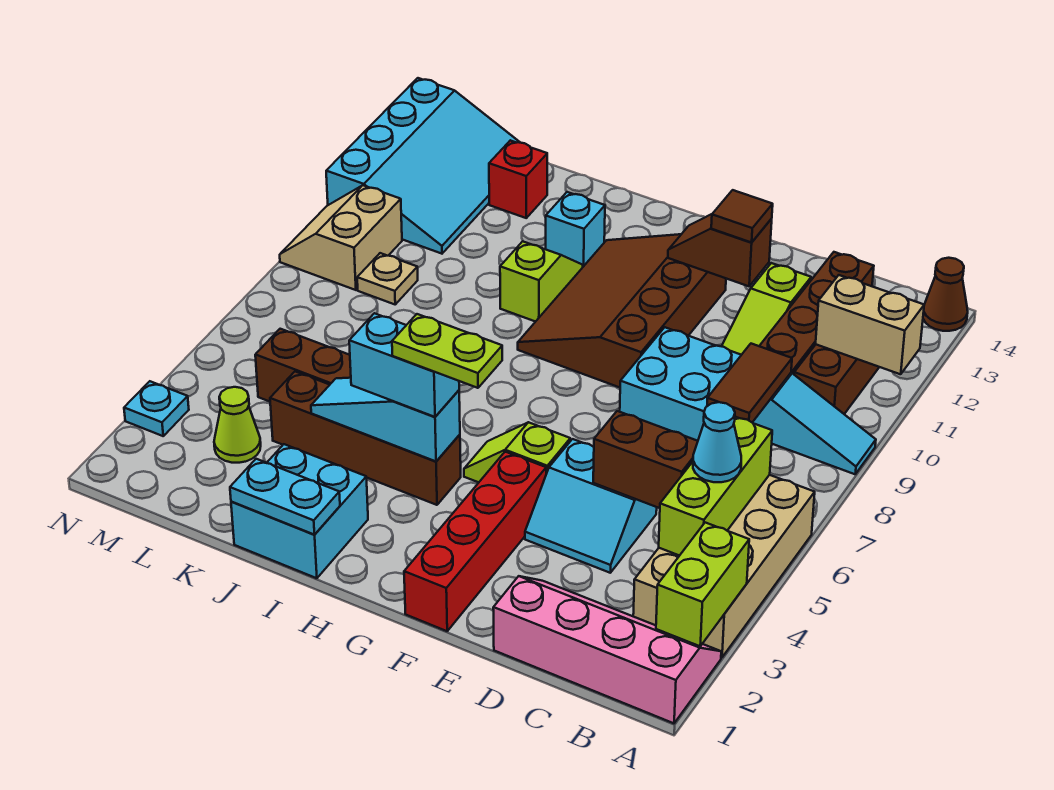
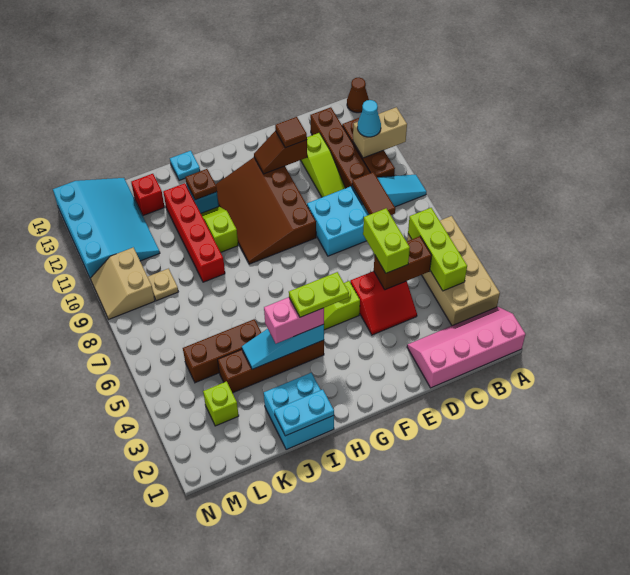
lime brick A2:A3 level 2 -> lime brick D5:D6 level 3
cyan cone B5 level 3 -> cyan cone B11 level 3
cyan slope D4:E5 level 1 top 5 -> red slope D4:E5 level 1 top 5
red brick F1:F4 level 1 -> red brick J9:J12 level 1
cyan brick H4:I4 level 3 -> pink brick H4:I4 level 3
none -> brown plate I12 level 2
lime cone L3 level 1 -> lime brick L3 level 1
cyan plate N3 level 1 -> cyan plate I14 level 1

